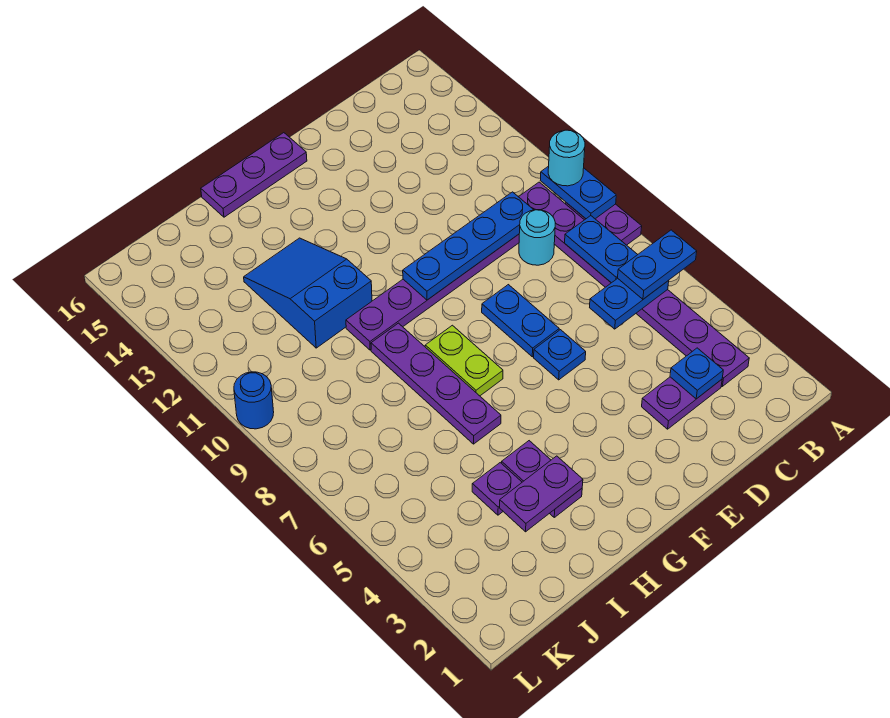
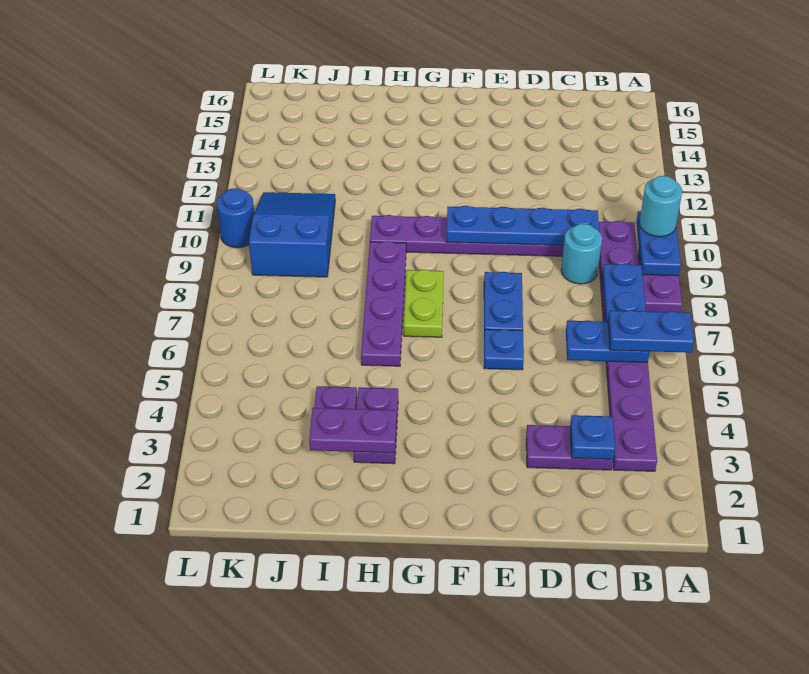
purple plate F16:H16 level 1 -> none
blue slope H11:I13 level 1 top 11 -> blue slope J9:K11 level 1 top 9

